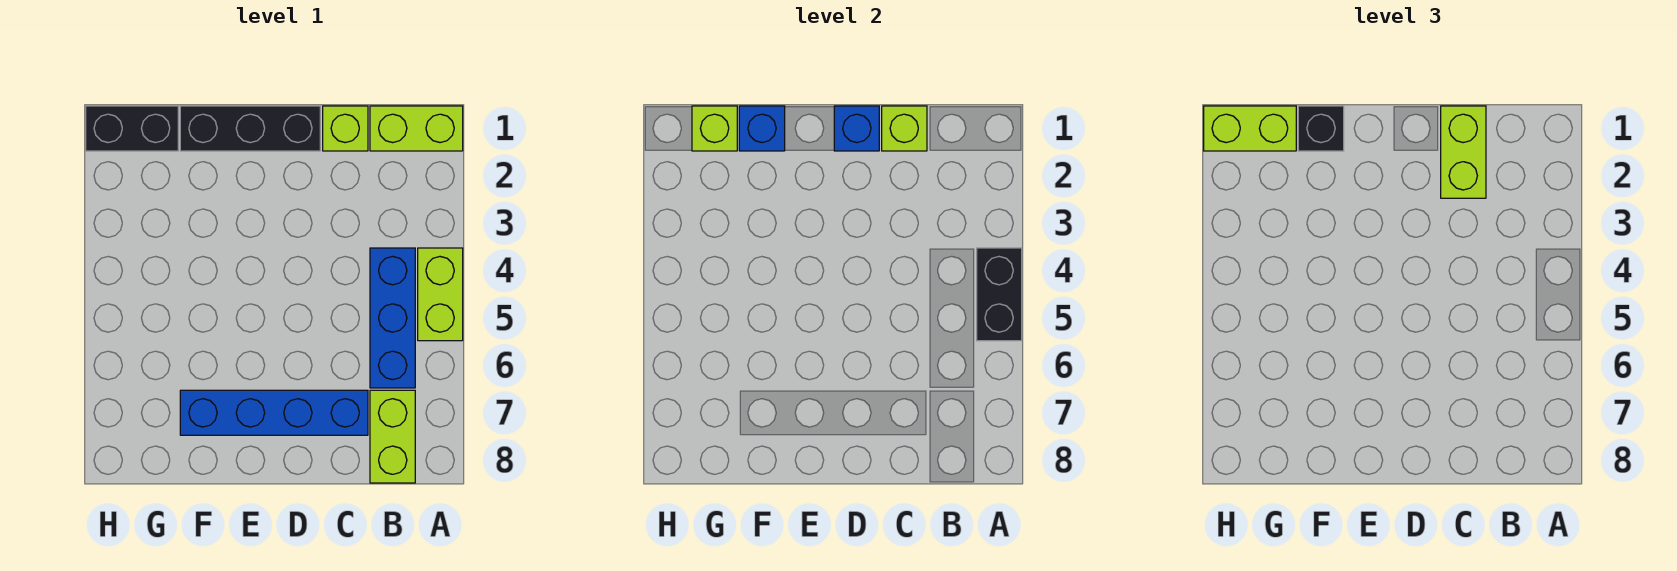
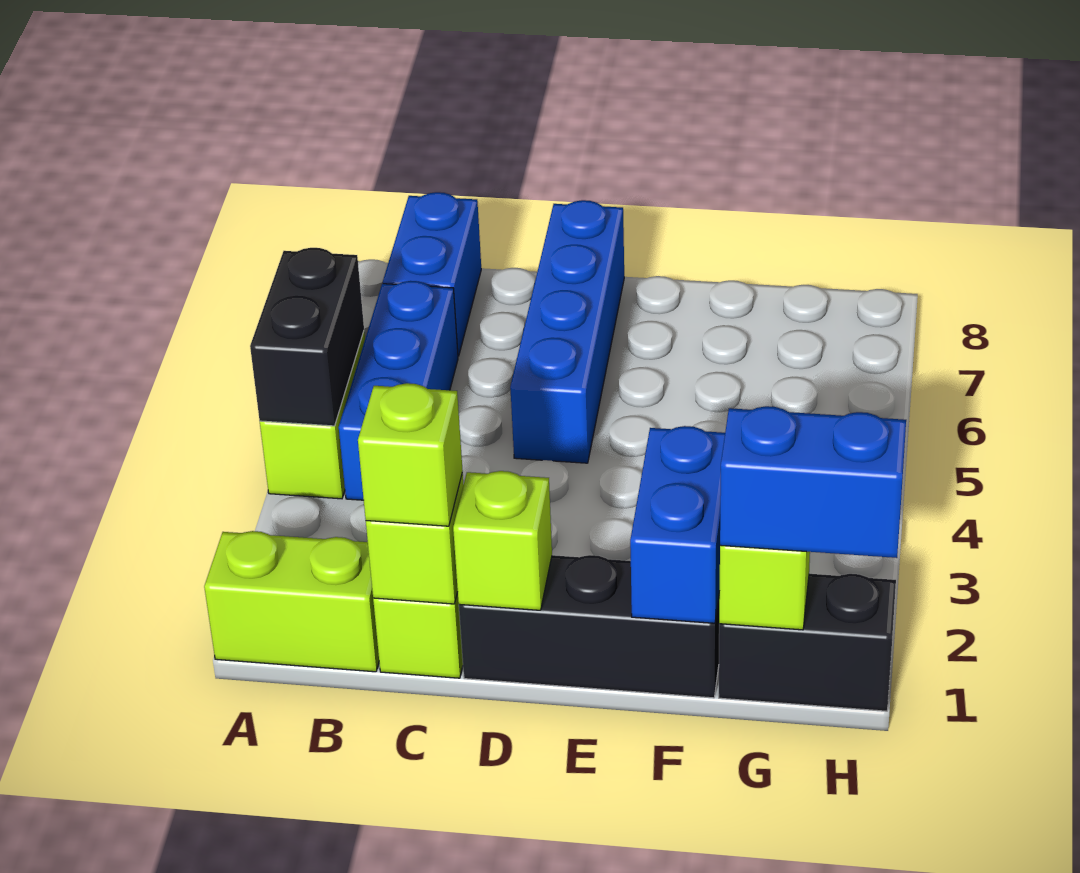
lime brick B7:B8 level 1 -> blue brick B7:B8 level 1
lime brick C1:C2 level 3 -> lime brick C1 level 3
blue brick C7:F7 level 1 -> blue brick D5:D8 level 1
blue brick D1 level 2 -> lime brick D1 level 2
blue brick F1 level 2 -> blue brick F1:F2 level 2
black brick F1 level 3 -> none
lime brick G1:H1 level 3 -> blue brick G1:H1 level 3

